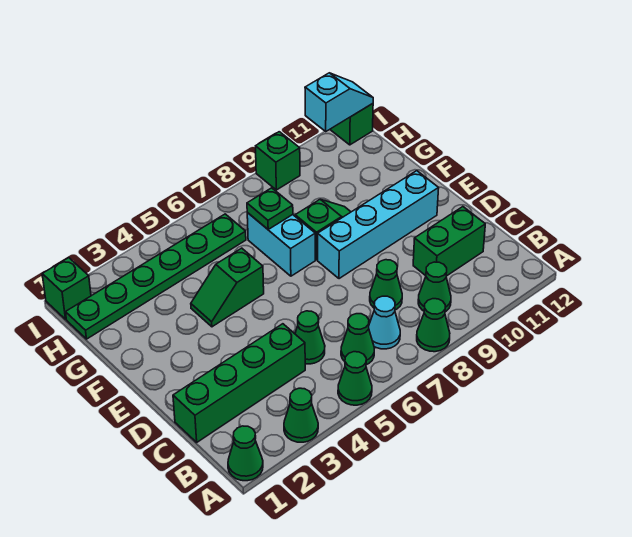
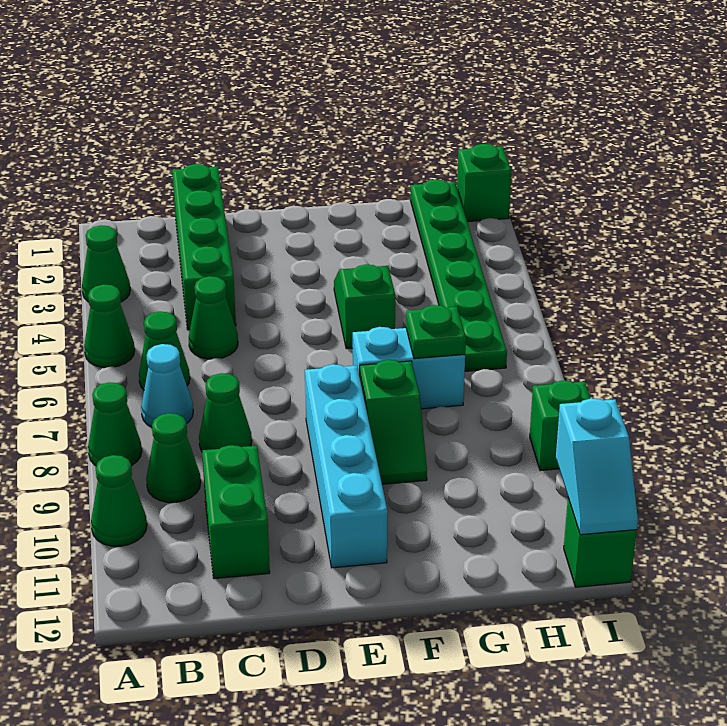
green cone A1 level 1 -> green cone A10 level 1

